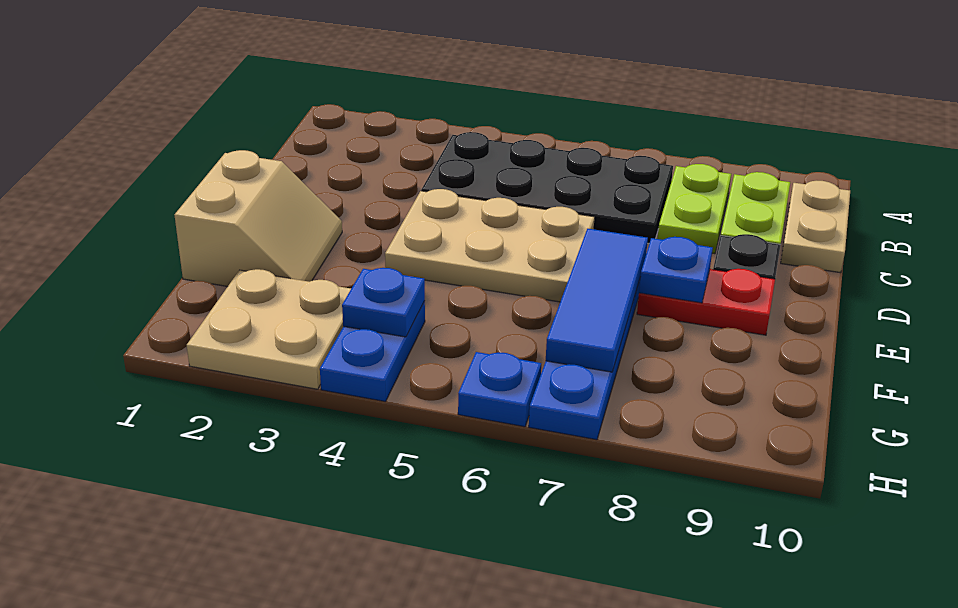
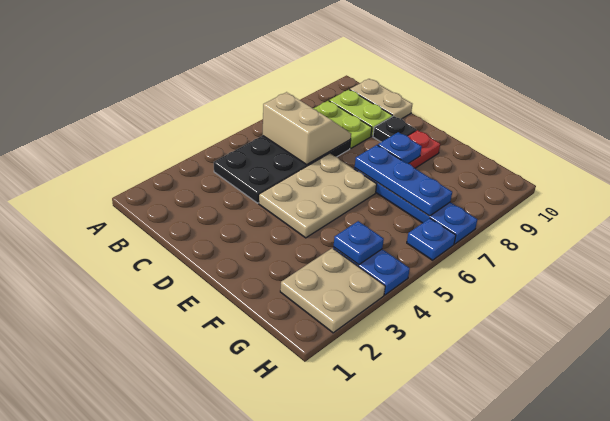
tan slope E1:F2 level 1 top 1 -> tan slope B6:C7 level 2 top 6
blue tile E7:G7 level 2 -> blue plate E7:G7 level 2

